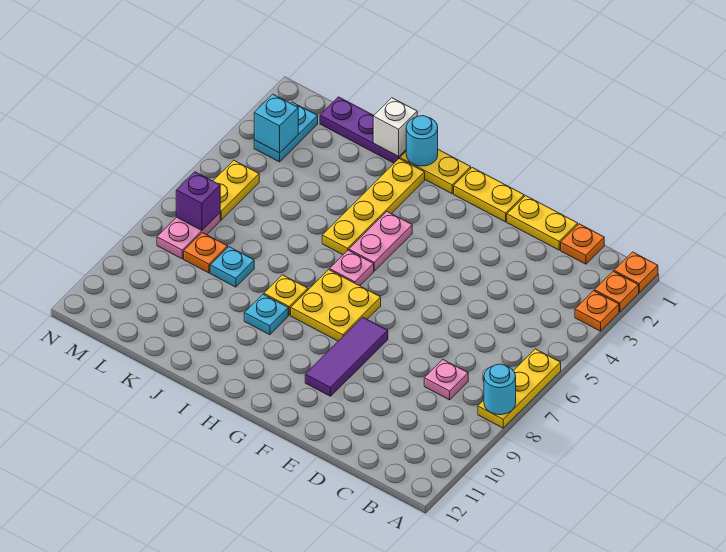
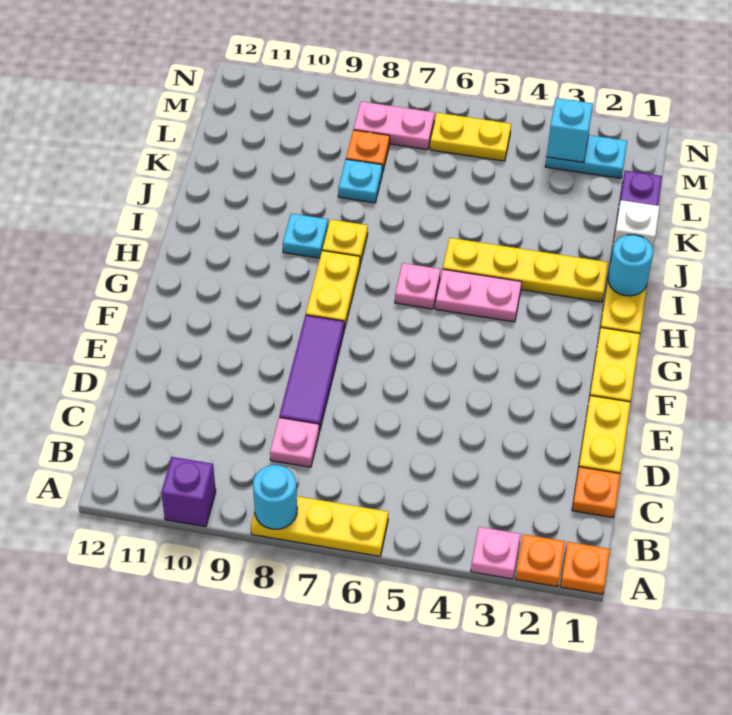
orange plate A3 level 1 -> pink plate A3 level 1
purple tile F8:F10 level 1 -> purple tile D8:F8 level 1
yellow plate G7:H8 level 1 -> yellow plate G8:H8 level 1
purple brick M7 level 2 -> purple brick A10 level 1

